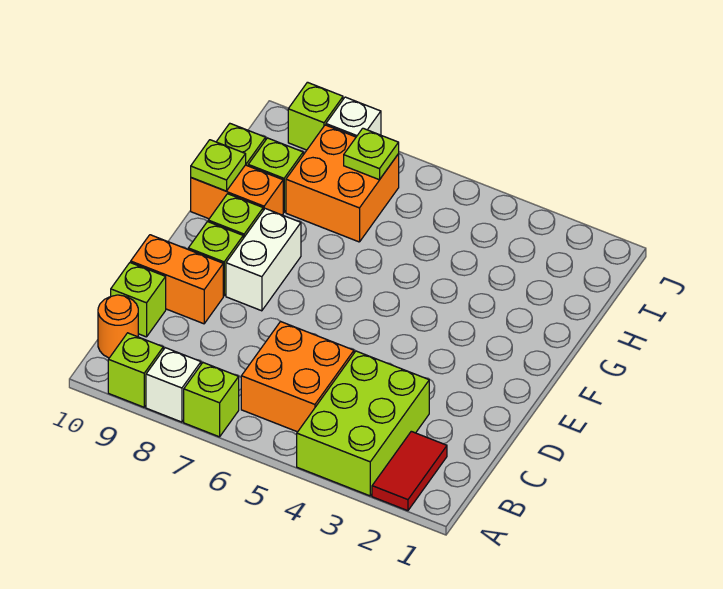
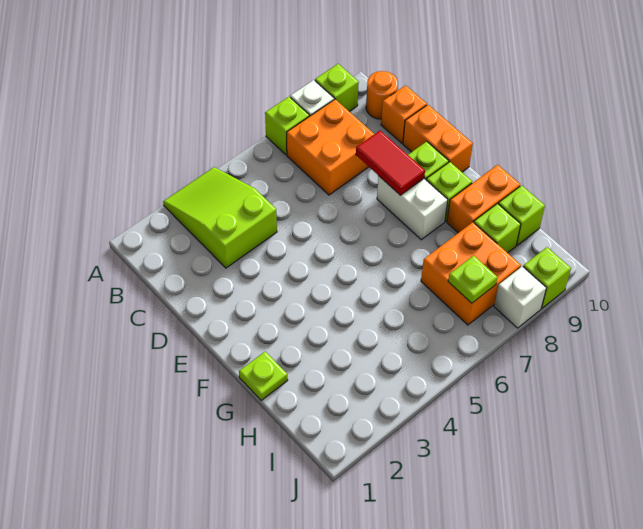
red tile A2:B2 level 1 -> red tile D8:E8 level 2
lime brick A3:C4 level 1 -> lime slope A3:C4 level 1 top C
orange brick B5:C6 level 1 -> orange brick B7:C8 level 1
lime brick C10 level 1 -> orange brick C10 level 1
orange brick D9:D10 level 1 -> orange brick D10:E10 level 1
lime plate G10 level 2 -> lime plate G1 level 1

